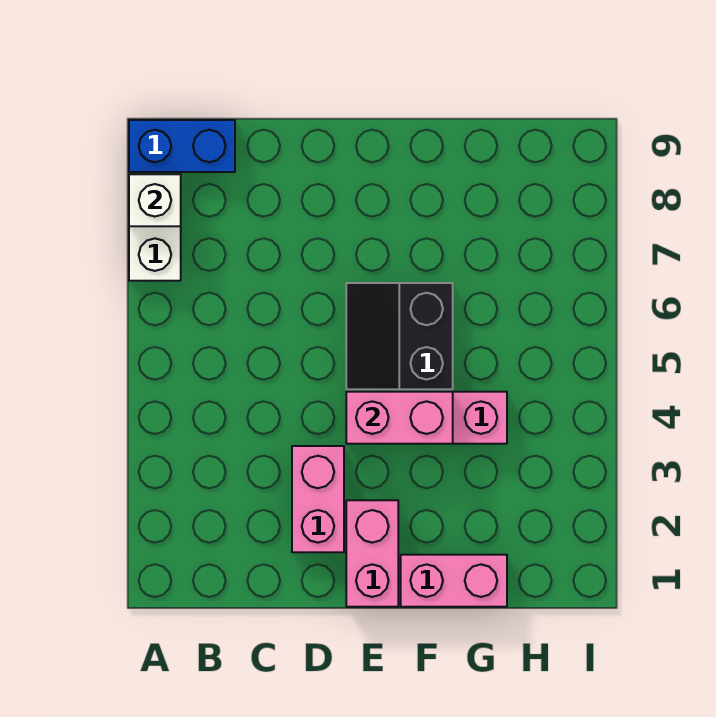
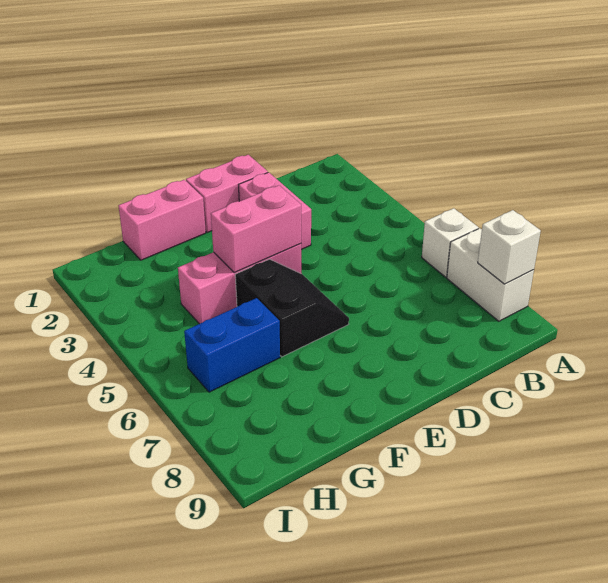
none -> white brick A6 level 1
blue brick A9:B9 level 1 -> blue brick G6:H6 level 1
pink brick E1:E2 level 1 -> pink brick D1:E1 level 1

